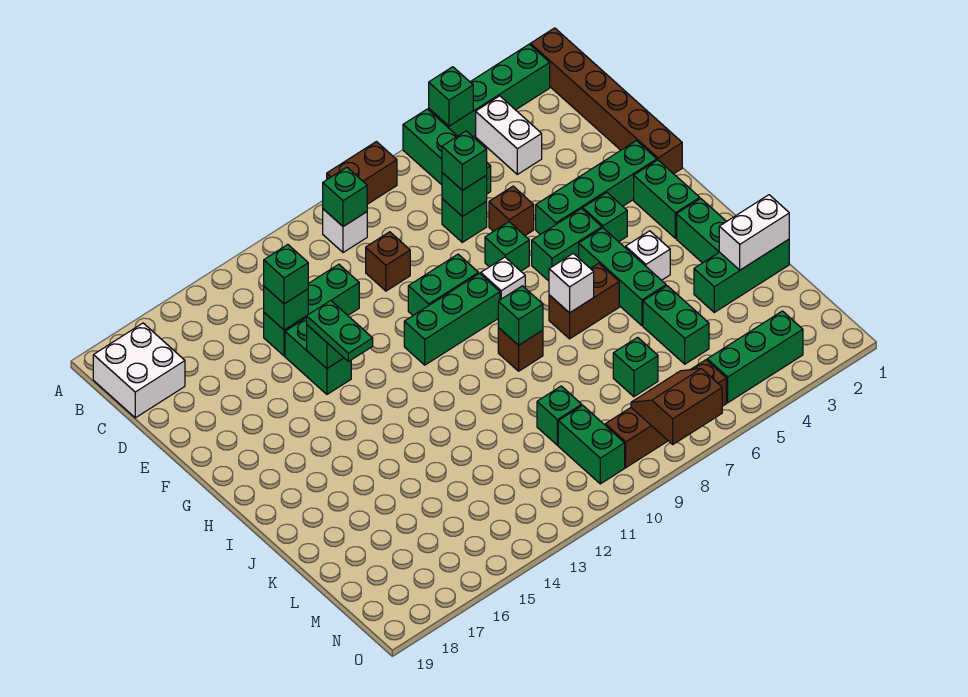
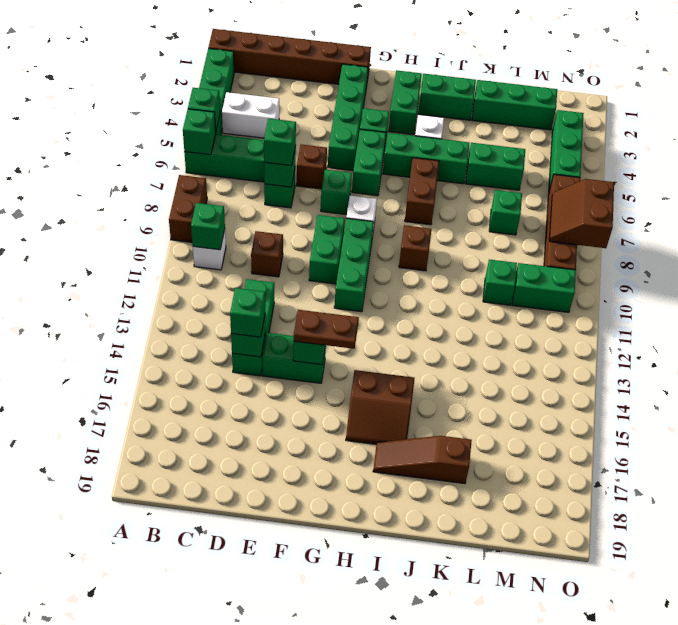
white brick B18:C19 level 1 -> none
green plate F14:G14 level 3 -> brown plate F14:G14 level 3
green brick G2:H2 level 1 -> green brick H2:H3 level 1
none -> brown slope H15:I16 level 1 top 15
white brick I7 level 2 -> none
green brick I9 level 2 -> green brick A6 level 2
none -> brown slope I17:K17 level 1 top K
green brick K1:K3 level 1 -> green brick K2:M2 level 1
white brick K1:K2 level 2 -> none

